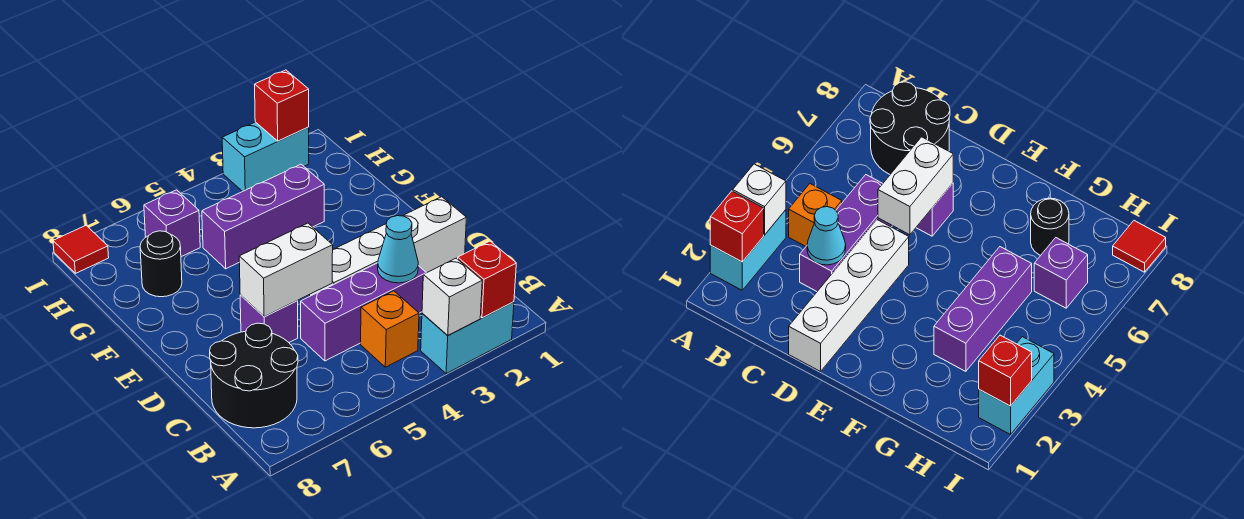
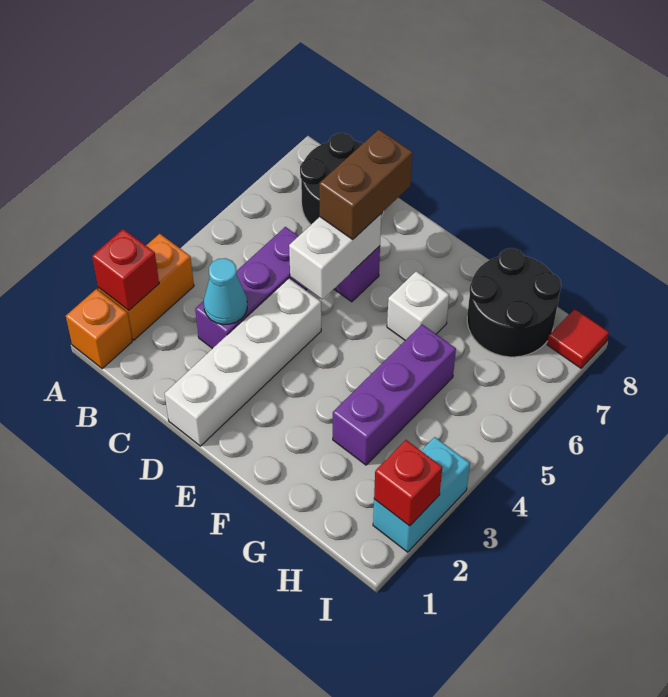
cyan brick A2:A3 level 1 -> orange brick A2:A3 level 1
white brick A3 level 2 -> white brick F6 level 1
orange brick B4 level 1 -> orange brick A1 level 1
none -> brown brick D6:D7 level 3
black round brick G7 level 1 -> black round brick G7:H8 level 1
purple brick H6 level 1 -> none

